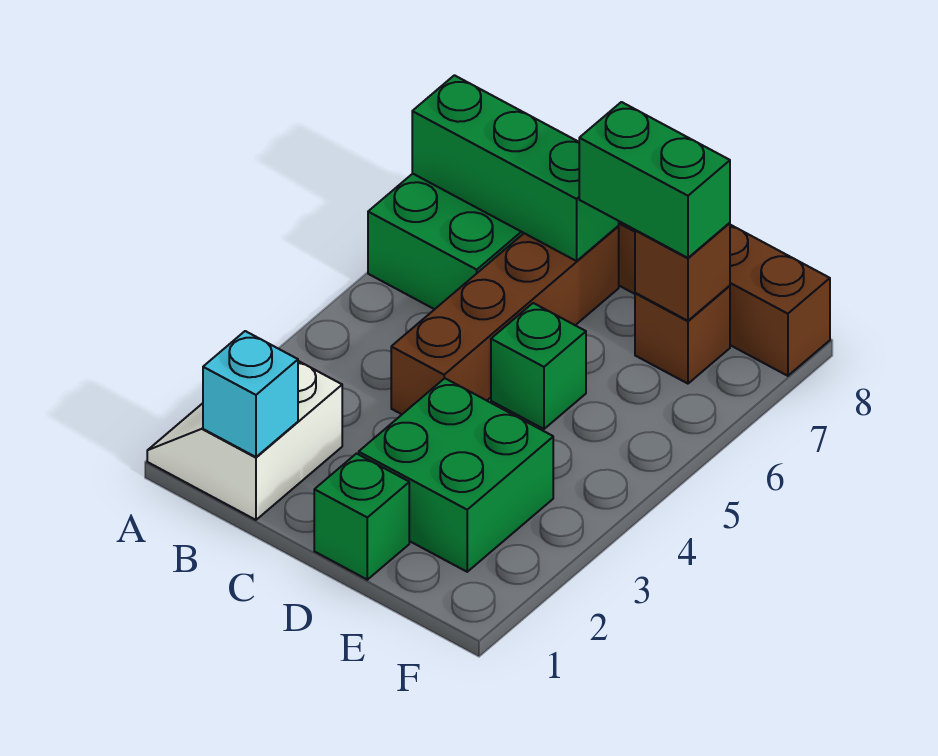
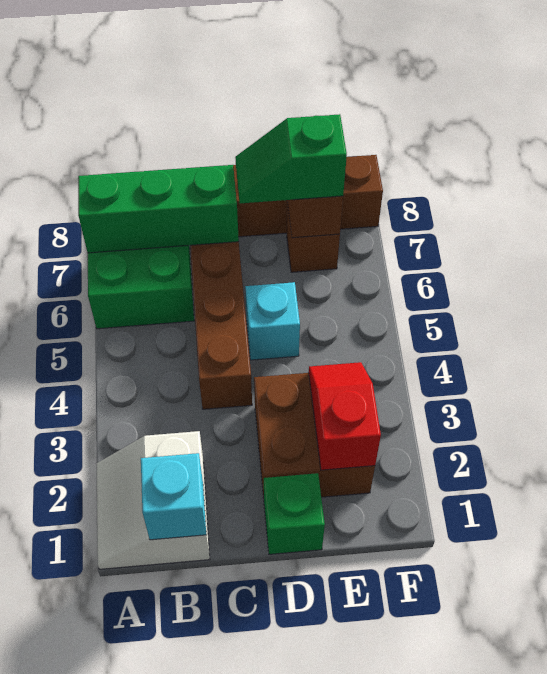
green brick D2:E3 level 1 -> brown brick D2:E3 level 1
green brick D5 level 1 -> cyan brick D5 level 1
green brick D7:E7 level 3 -> green slope D7:E7 level 3 top E
none -> red slope E2:E3 level 2 top 2

